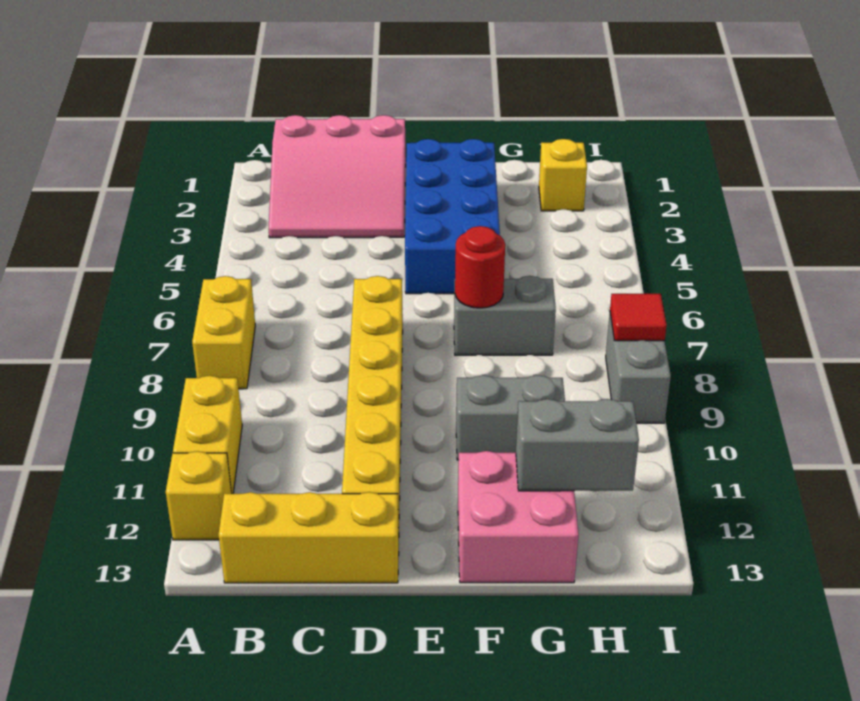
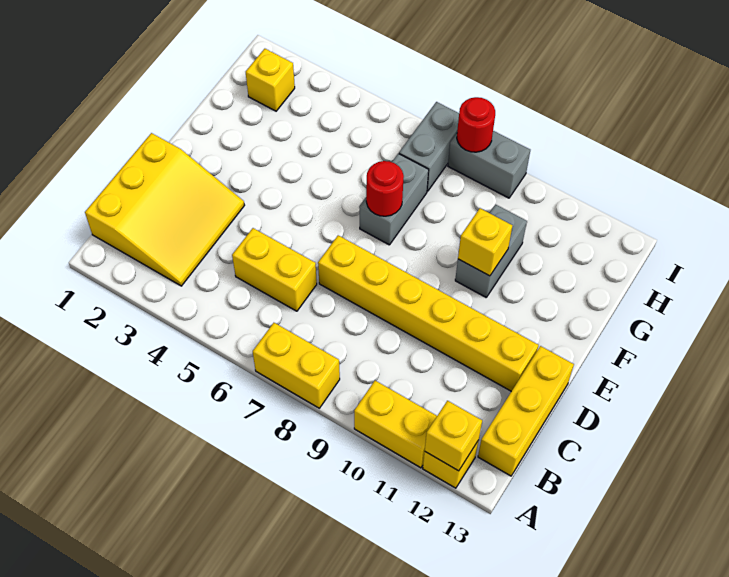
none -> yellow brick A12 level 2
pink slope B1:D3 level 1 top 1 -> yellow slope B1:D3 level 1 top 1
none -> yellow brick C5:C6 level 1
blue brick E2:F5 level 1 -> none
none -> yellow brick F10 level 2
pink brick F12:G13 level 1 -> none
grey brick G12:H12 level 2 -> grey brick H7:I7 level 1
red tile I8 level 2 -> red round brick I8 level 2

